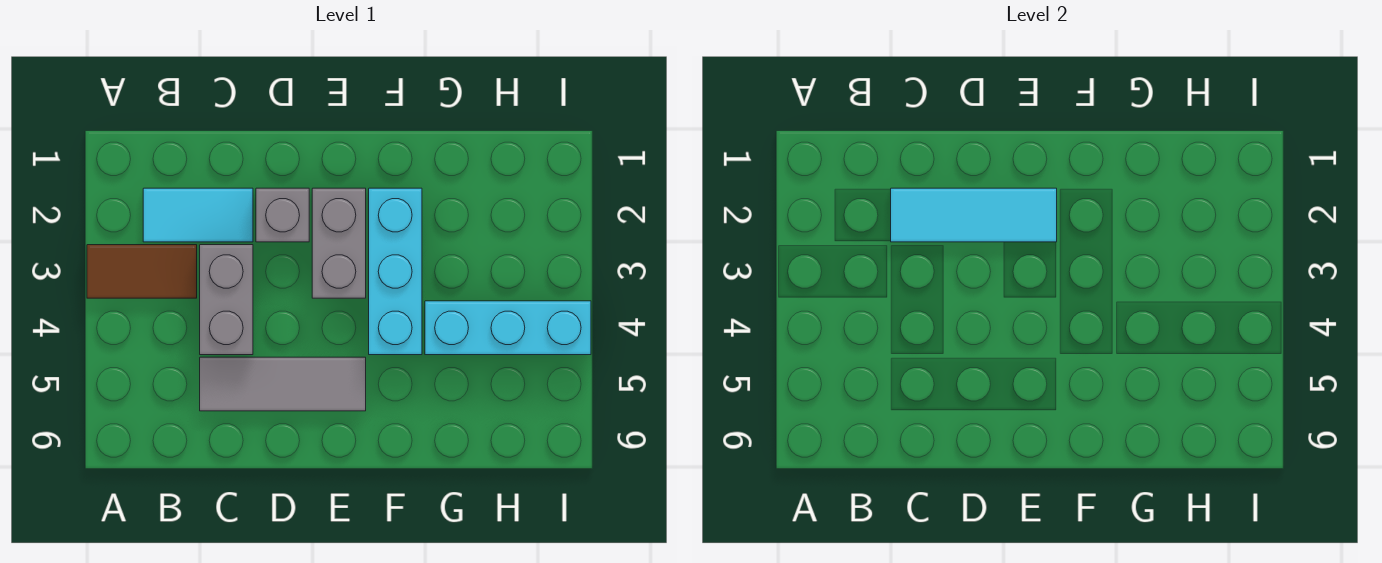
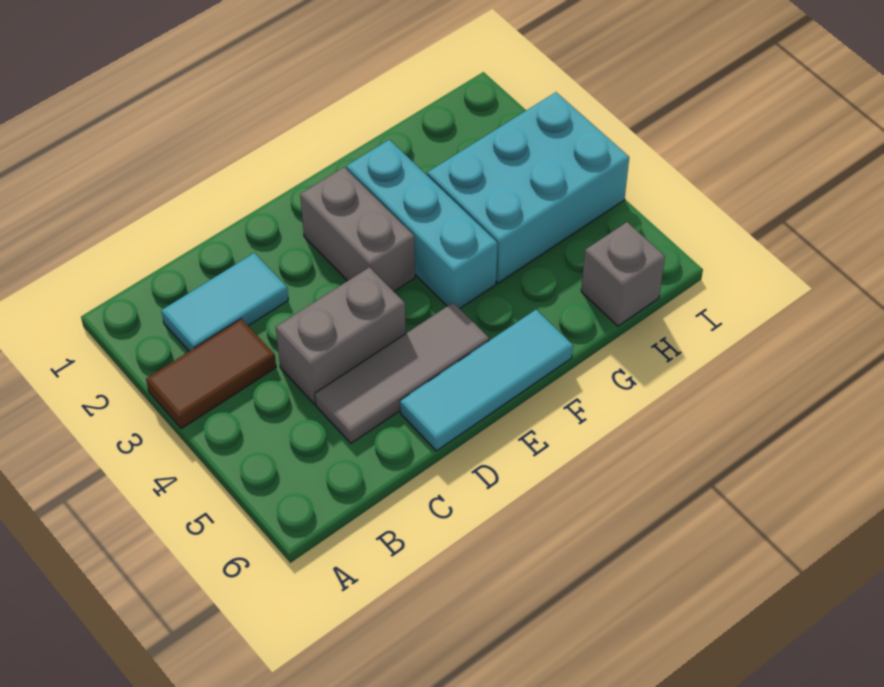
cyan tile C2:E2 level 2 -> cyan tile D6:F6 level 1
grey brick C3:C4 level 1 -> grey brick C4:D4 level 1
grey brick D2 level 1 -> grey brick H6 level 1
cyan brick G4:I4 level 1 -> cyan brick G3:I4 level 1

